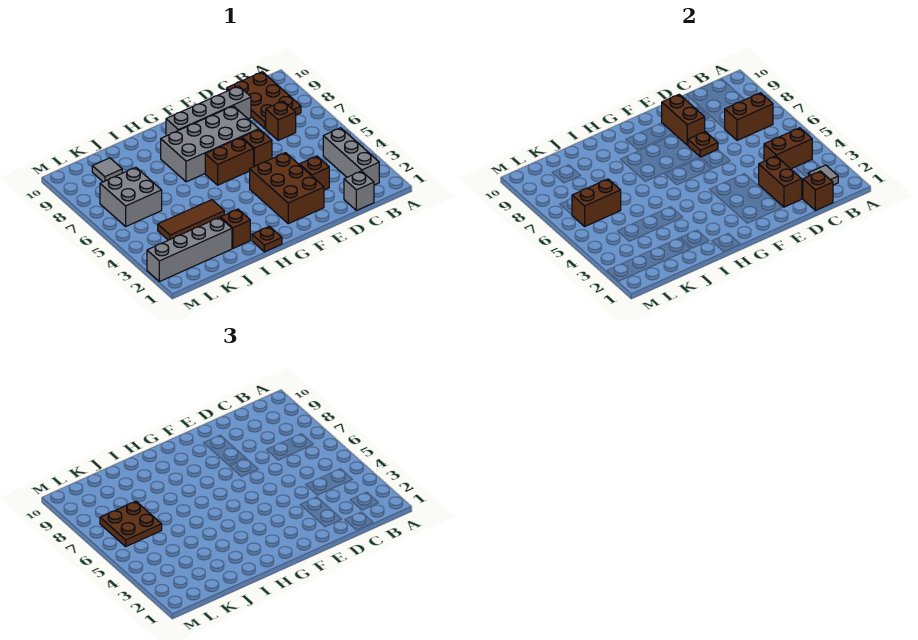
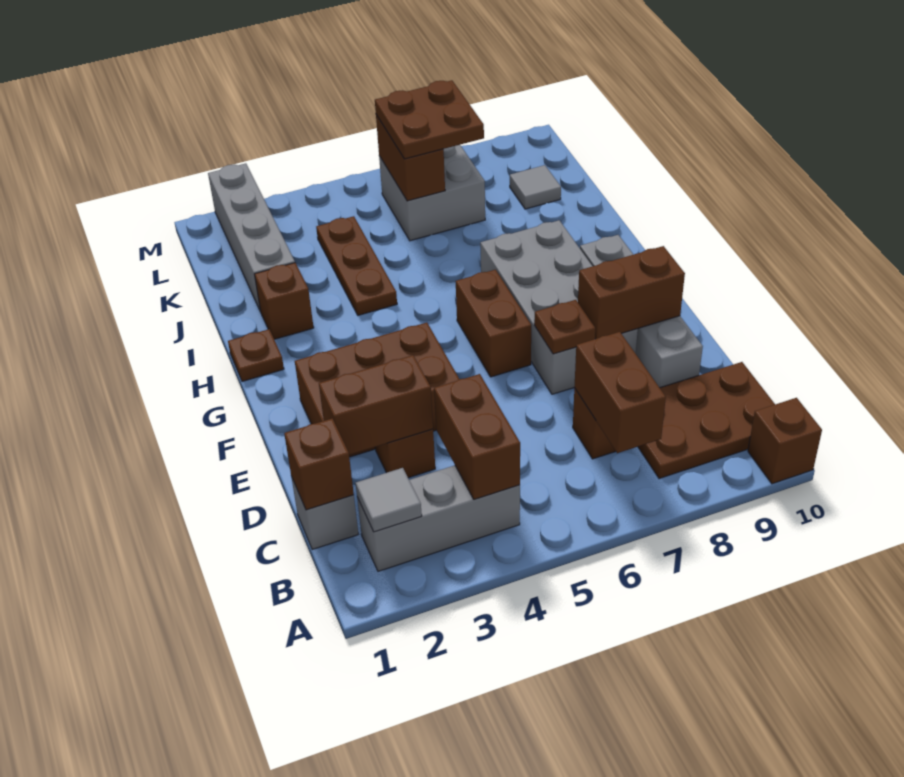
brown brick E6 level 1 -> brown brick A10 level 1
brown tile I4:K4 level 1 -> brown plate I4:K4 level 1

